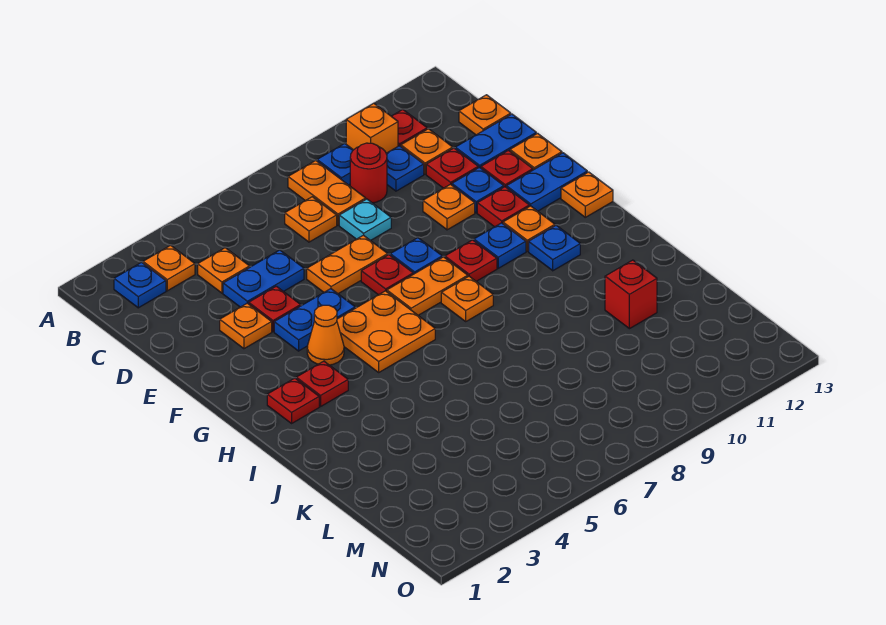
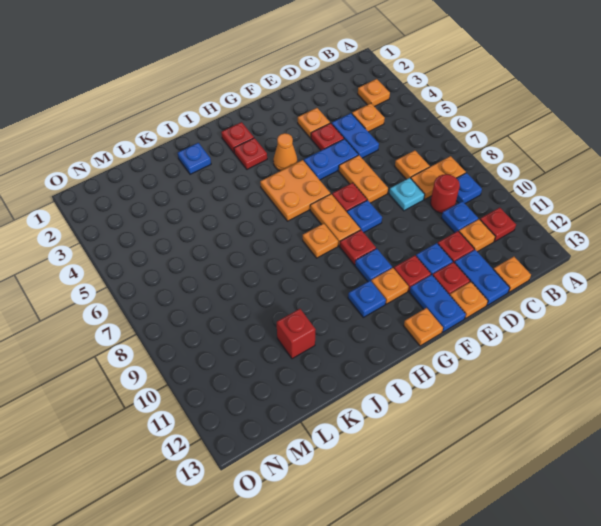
blue plate B2 level 1 -> blue plate J2 level 1
orange brick B10 level 1 -> none
orange plate E10 level 1 -> none
blue plate F4:F5 level 1 -> blue plate E5:F5 level 1

